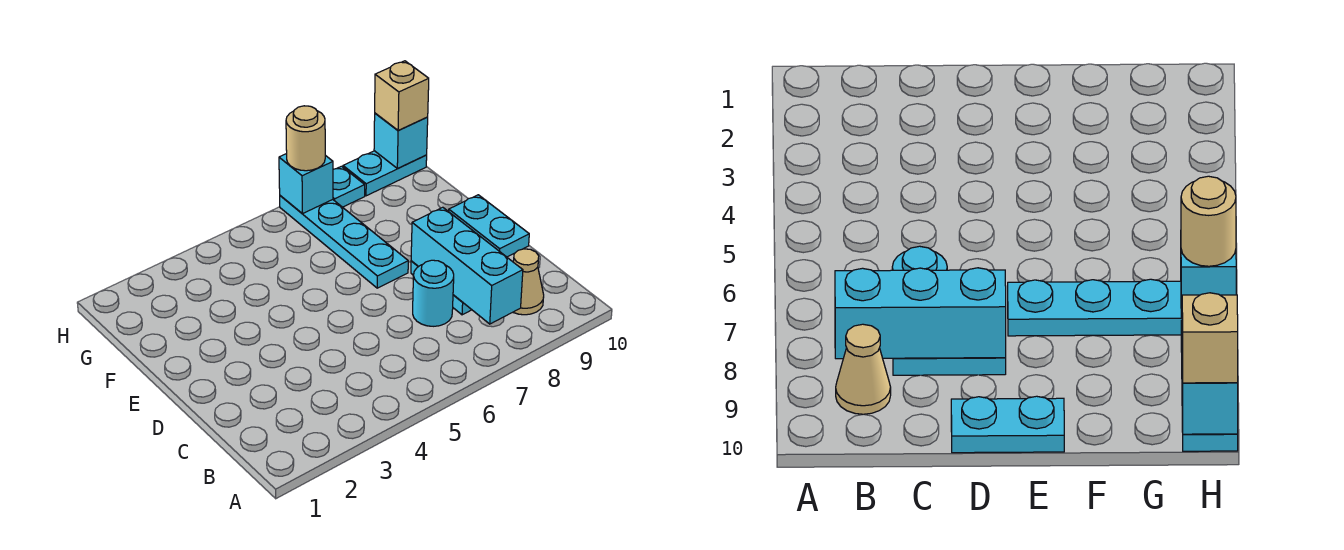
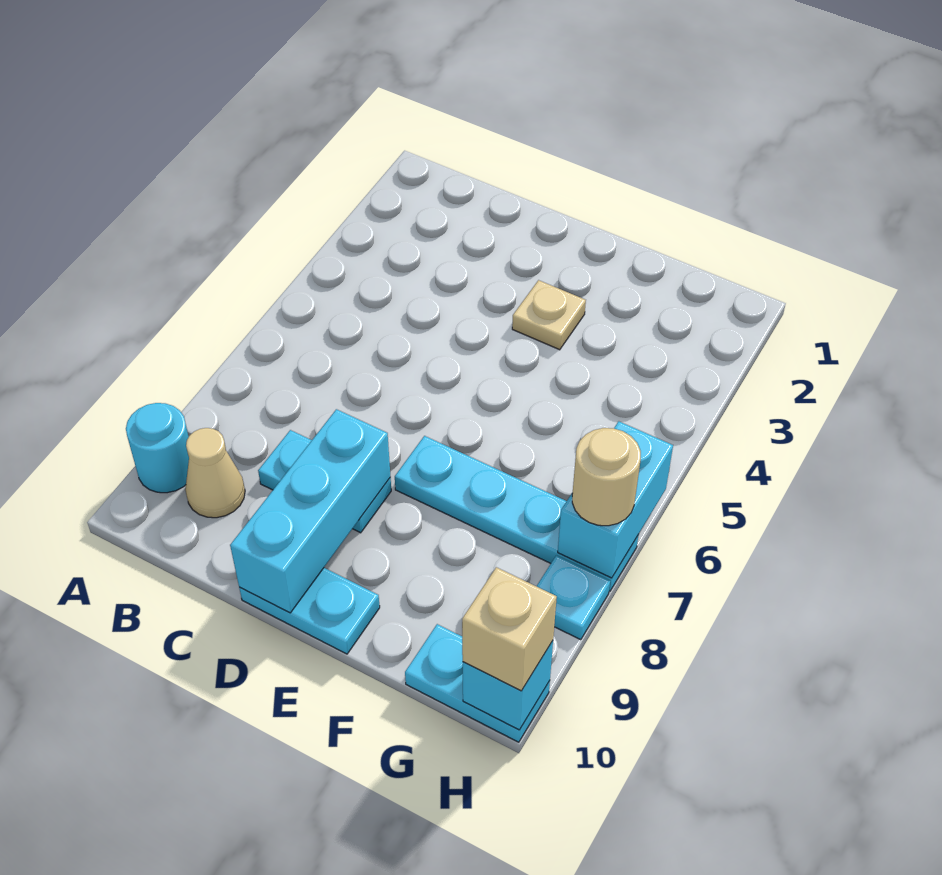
cyan brick B8:D8 level 2 -> cyan brick D8:D10 level 2
cyan round brick C7 level 1 -> cyan round brick A9 level 1
none -> tan plate E3 level 1
cyan brick H7 level 2 -> cyan brick H6:H7 level 2
cyan plate H9:H10 level 1 -> cyan plate G10:H10 level 1

